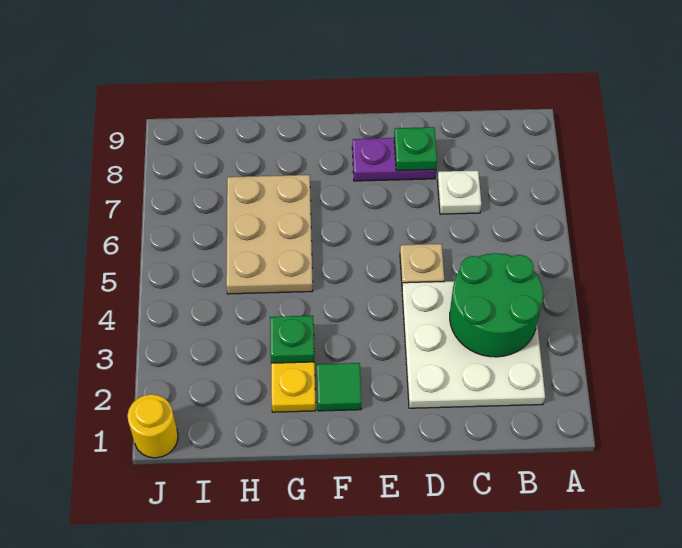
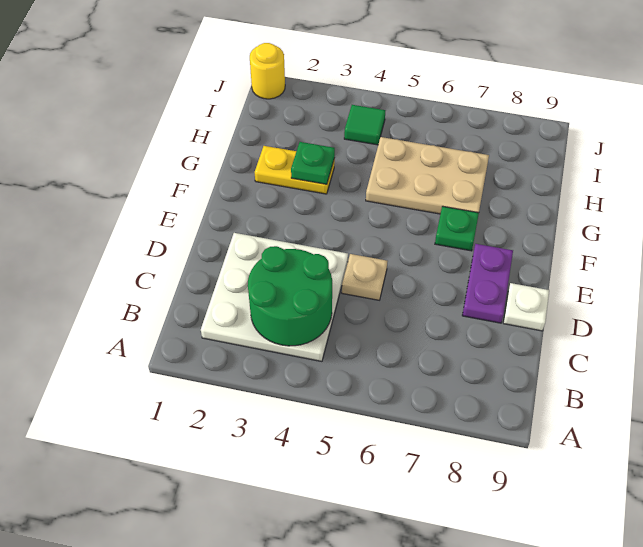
white plate C7 level 1 -> white plate D9 level 1
green plate D8 level 2 -> green plate F7 level 1
green tile F2 level 1 -> green tile I4 level 1

